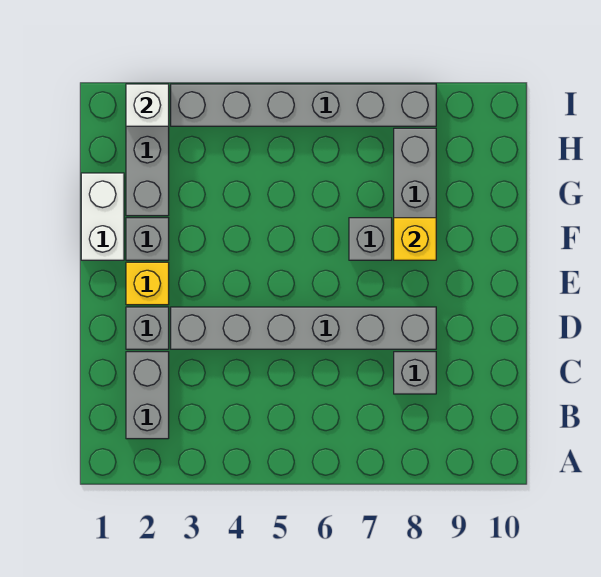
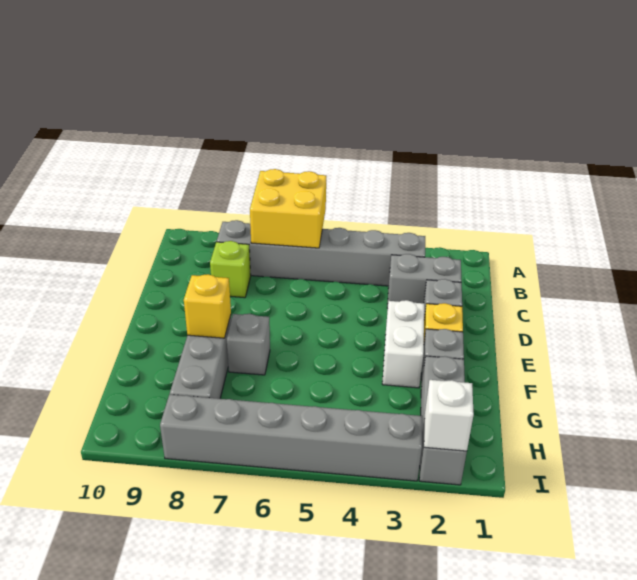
none -> yellow brick A6:B7 level 2
grey brick B2:C2 level 1 -> grey brick C2:C3 level 1
grey brick C8 level 1 -> lime brick C8 level 1
grey brick D3:D8 level 1 -> grey brick B3:B8 level 1
white brick F1:G1 level 1 -> white brick E3:F3 level 1

